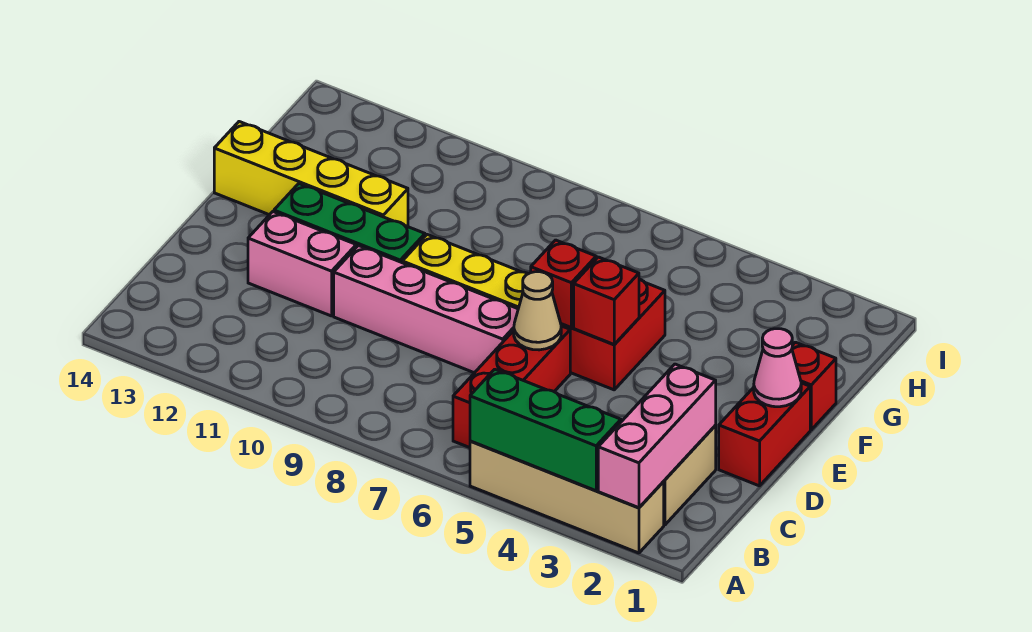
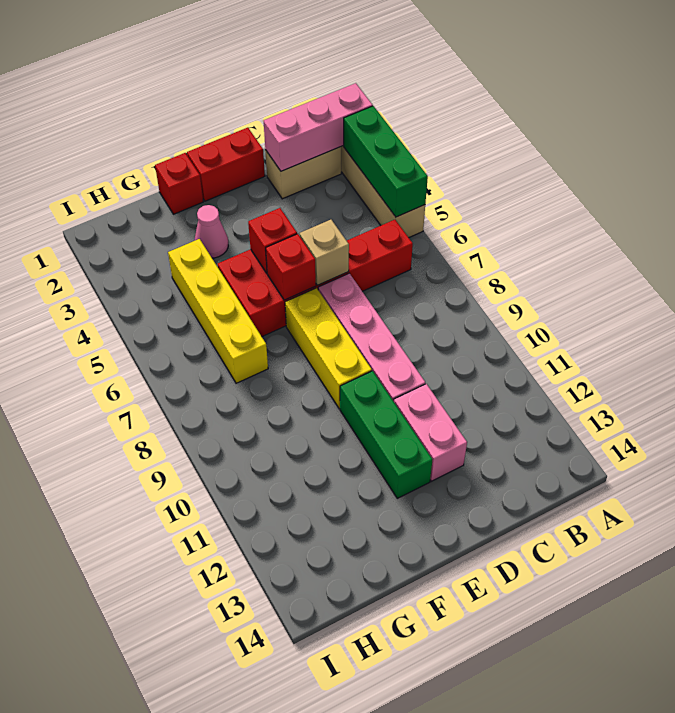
tan cone D6 level 2 -> tan brick D6 level 2
pink cone E1 level 2 -> pink cone F3 level 1
yellow brick F11:F14 level 1 -> yellow brick G4:G7 level 1

